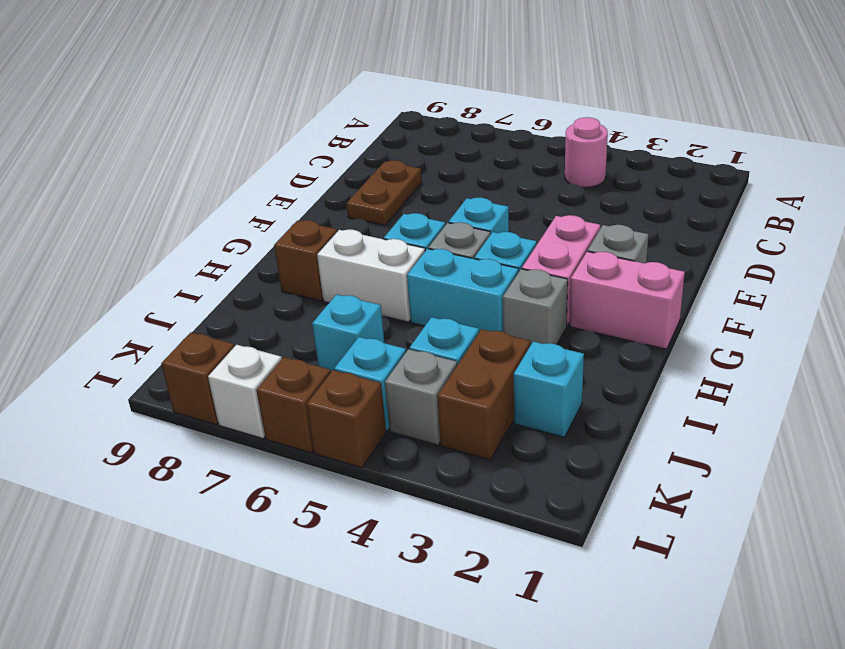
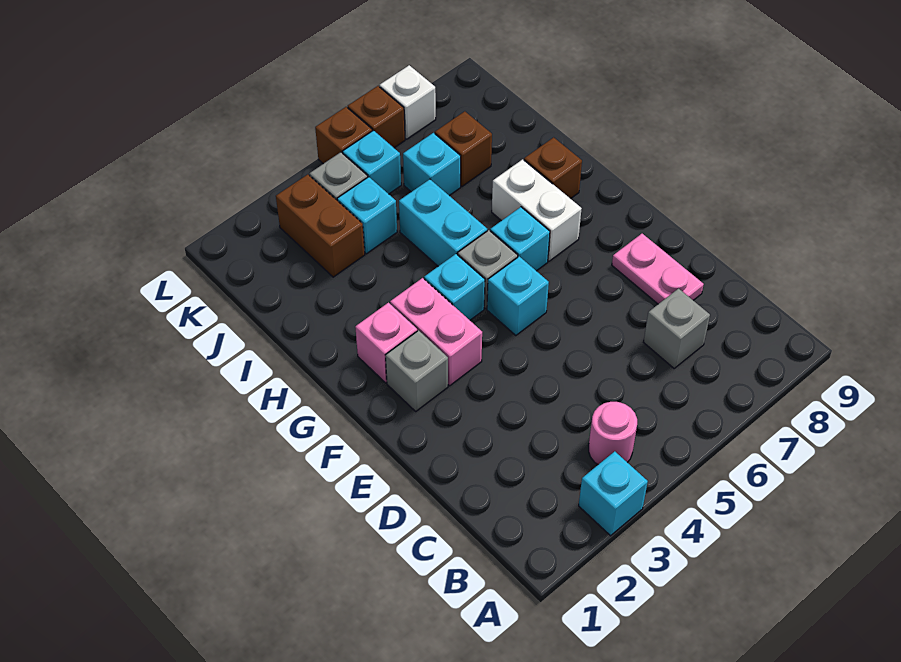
brown plate D8:E8 level 1 -> pink plate D8:E8 level 1
pink brick G1:G2 level 1 -> pink brick G2 level 1
grey brick H3 level 1 -> grey brick C7 level 1
cyan brick H4:H5 level 1 -> cyan brick H5:I5 level 1
white brick H6:H7 level 1 -> white brick G7:H7 level 1
cyan brick J2 level 1 -> cyan brick A3 level 1
brown brick L8 level 1 -> brown brick J7 level 1

